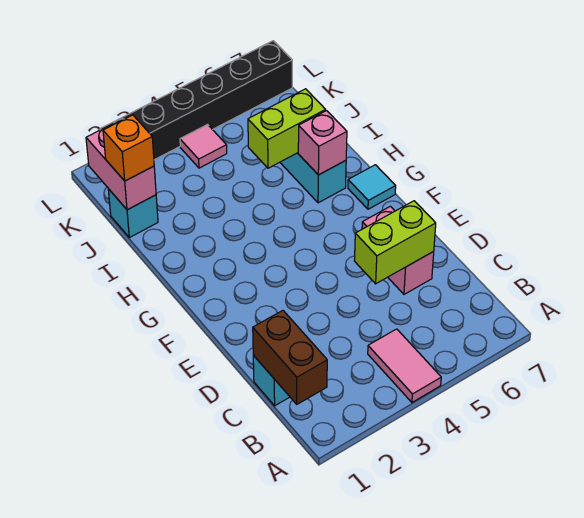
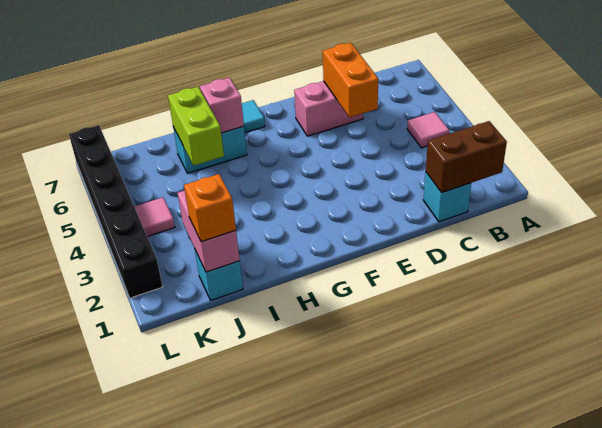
pink tile A4:B4 level 1 -> pink tile B4 level 1
lime brick D5:D6 level 2 -> orange brick D5:D6 level 2
pink brick J1:K1 level 2 -> pink brick J1:J2 level 2

